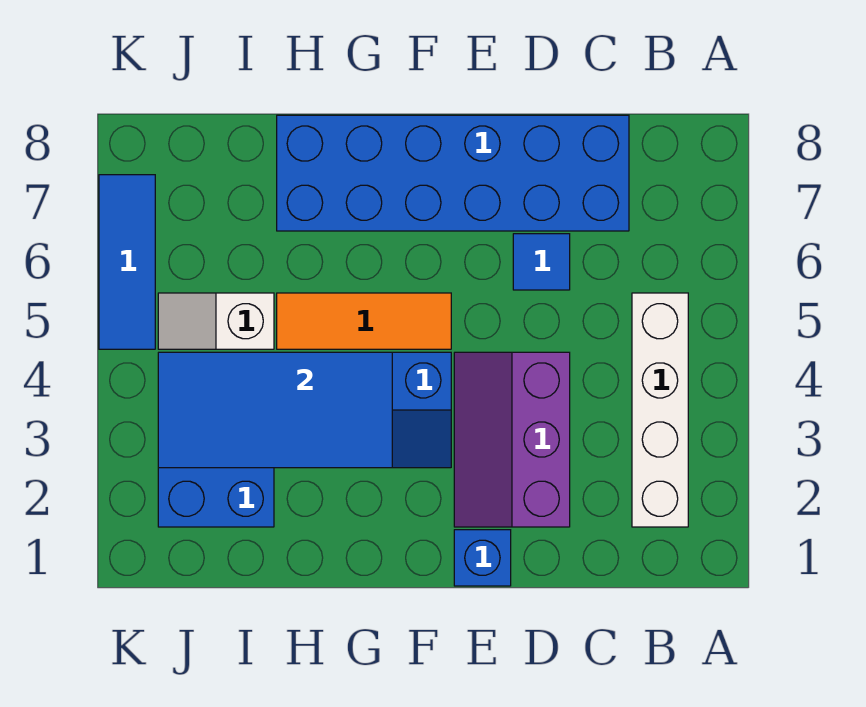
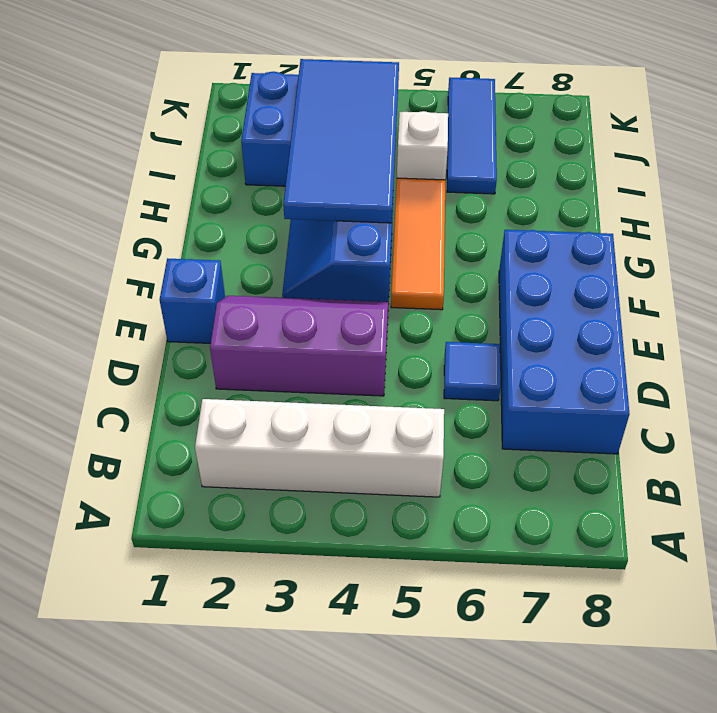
blue brick C7:H8 level 1 -> blue brick C7:F8 level 1
blue tile K5:K7 level 1 -> blue tile I6:K6 level 1

